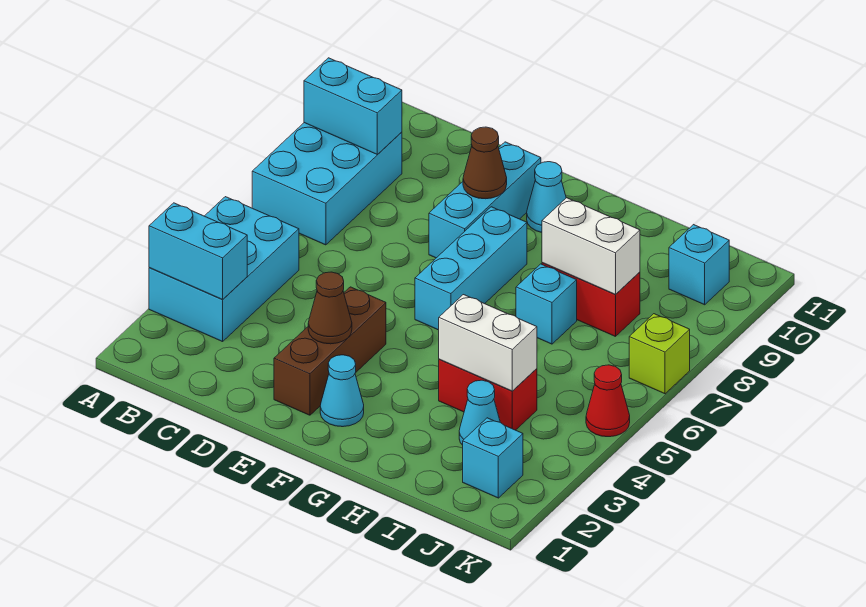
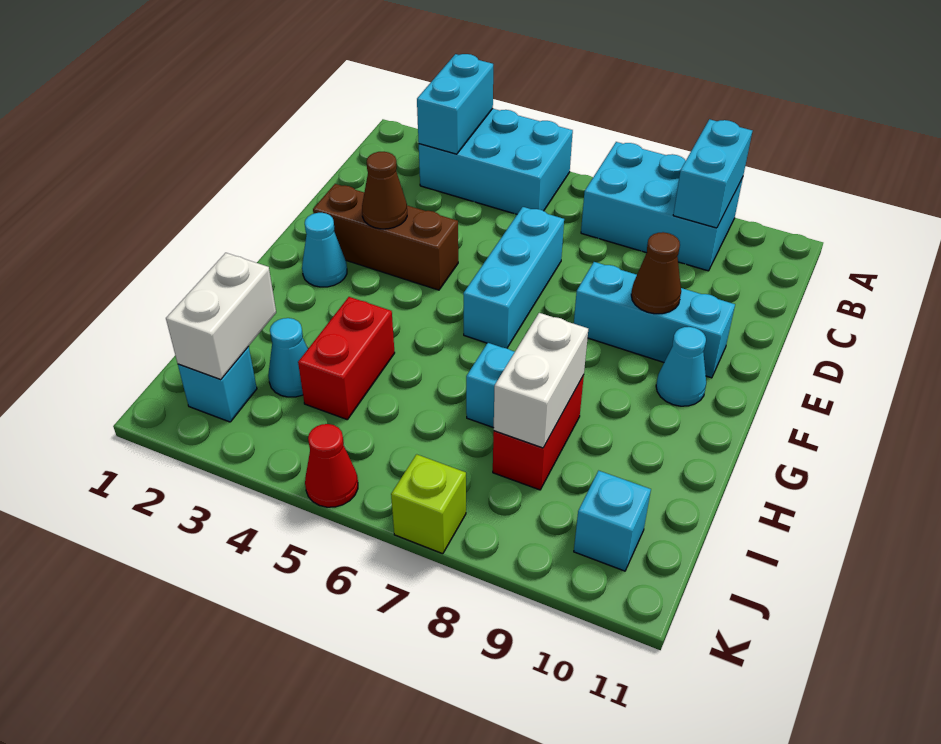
cyan brick F6:F8 level 1 -> cyan brick D6:F6 level 1
white brick H4:I4 level 2 -> white brick I2:J2 level 2

